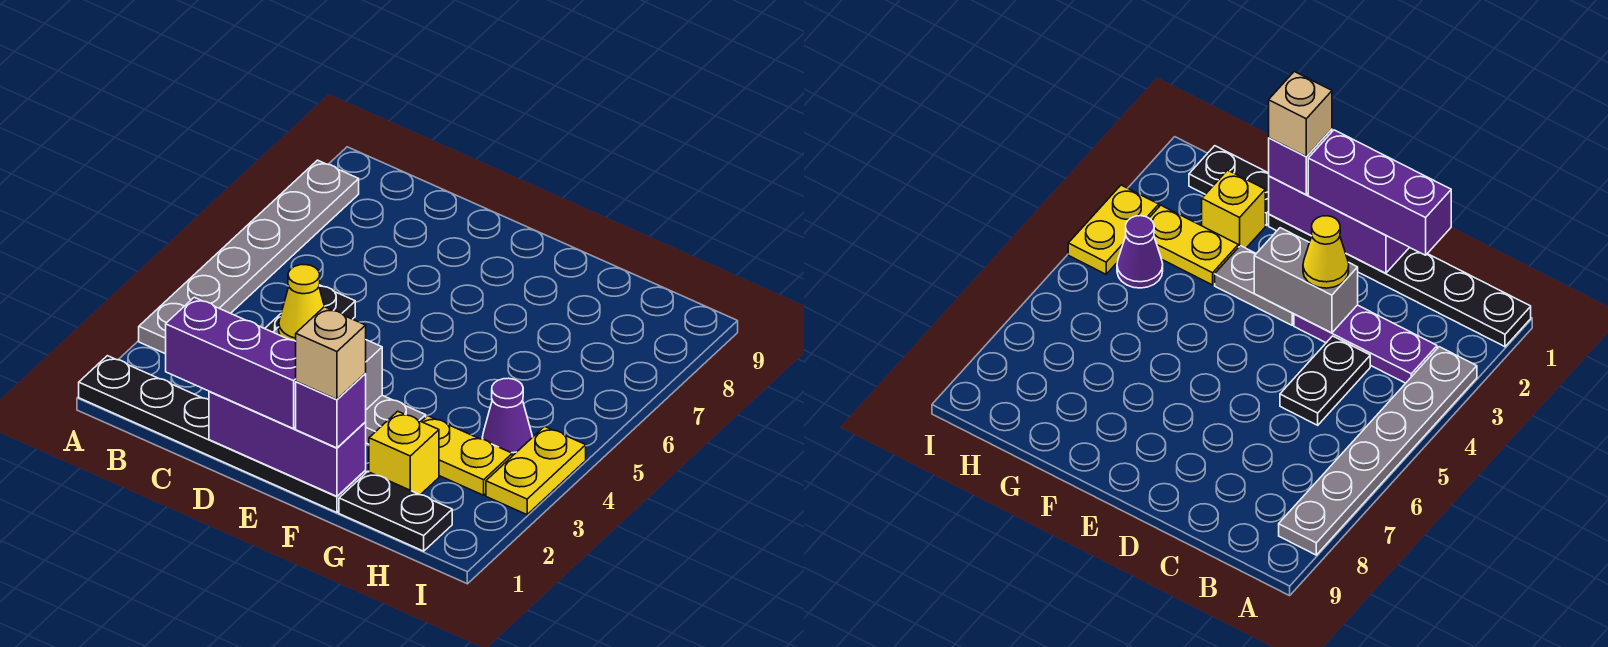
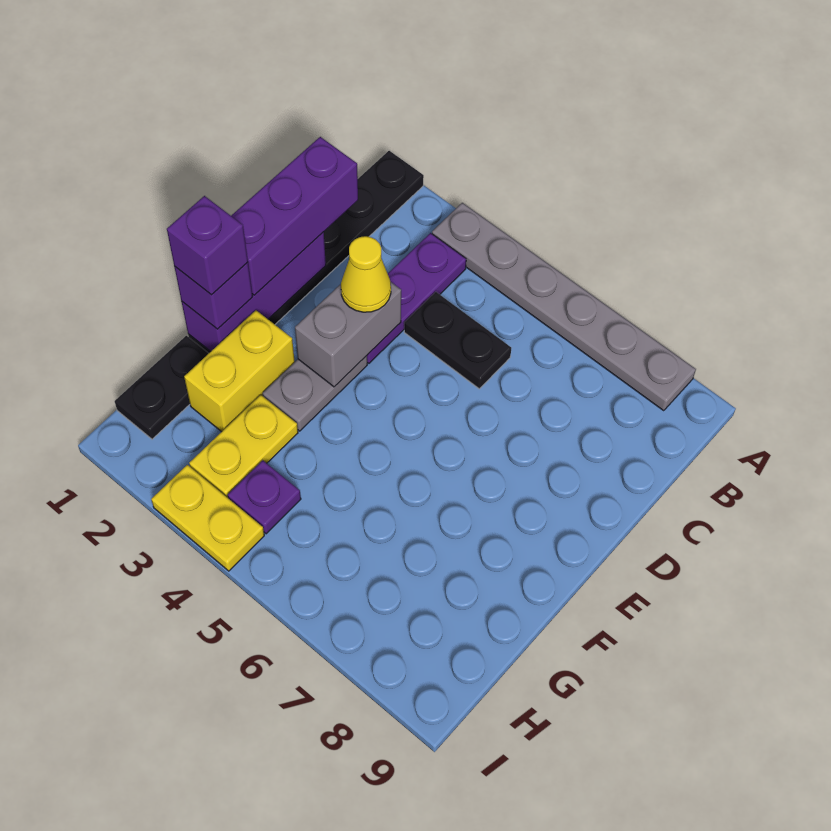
tan brick F1 level 4 -> purple brick F1 level 4
yellow brick G2 level 1 -> yellow brick F2:G2 level 1
purple cone H4 level 1 -> purple plate H4 level 1

